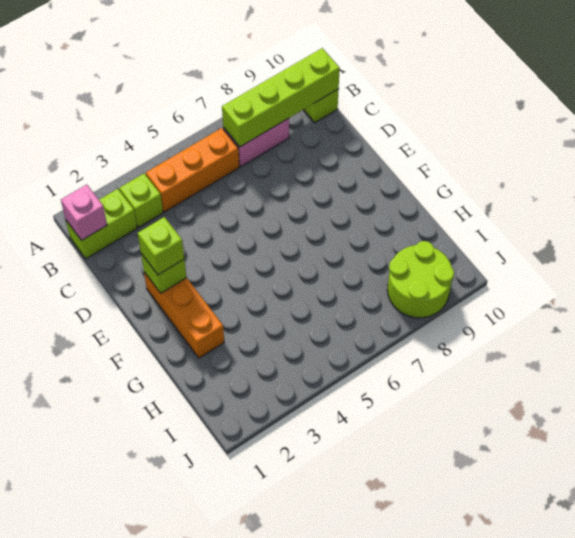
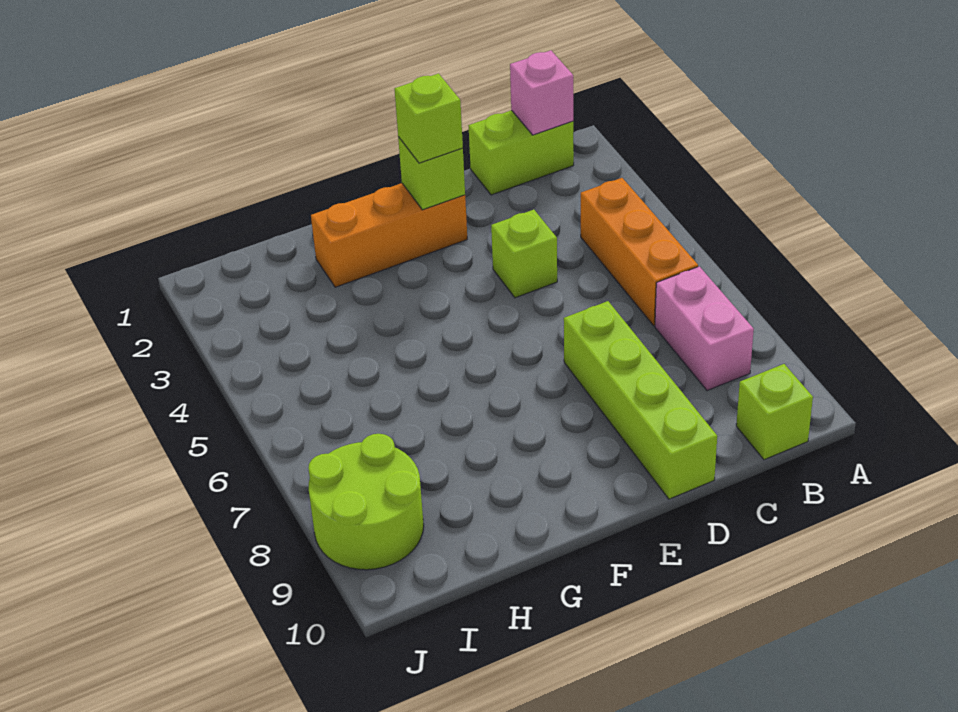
lime brick B1:B2 level 1 -> lime brick B1:C1 level 1
lime brick B3 level 1 -> lime brick D4 level 1
lime brick B7:B10 level 2 -> lime brick D7:D10 level 1

